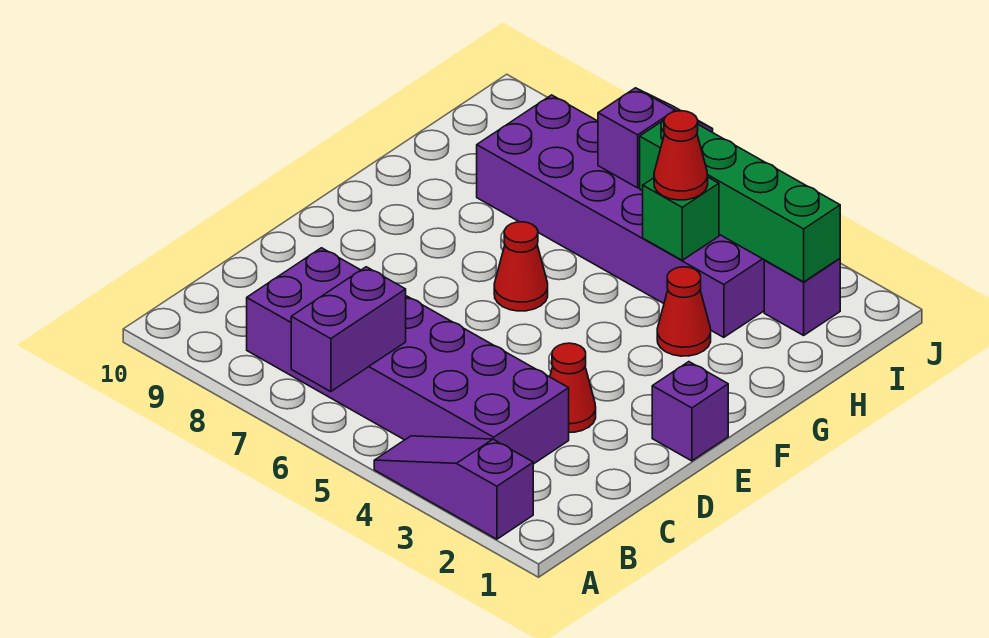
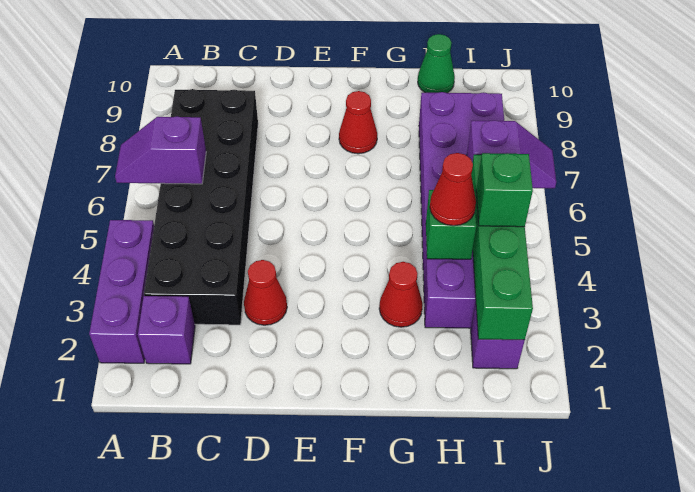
purple slope A2:A4 level 1 top 2 -> purple brick A2:A4 level 1
purple brick A6:B6 level 2 -> purple slope A6:B6 level 2 top B
purple brick B3:C8 level 1 -> black brick B3:C8 level 1
purple brick E1 level 1 -> purple brick B2 level 1
red cone F6 level 1 -> red cone F8 level 1
none -> green cone H10 level 1
none -> green brick I4 level 3

